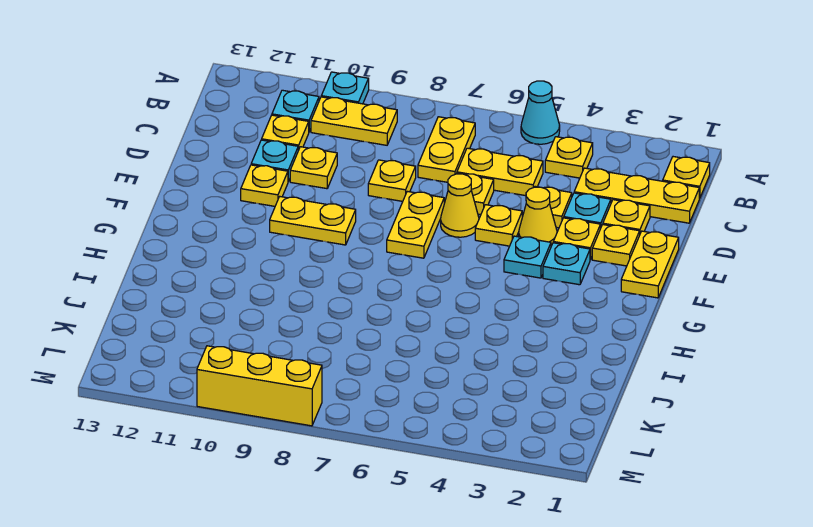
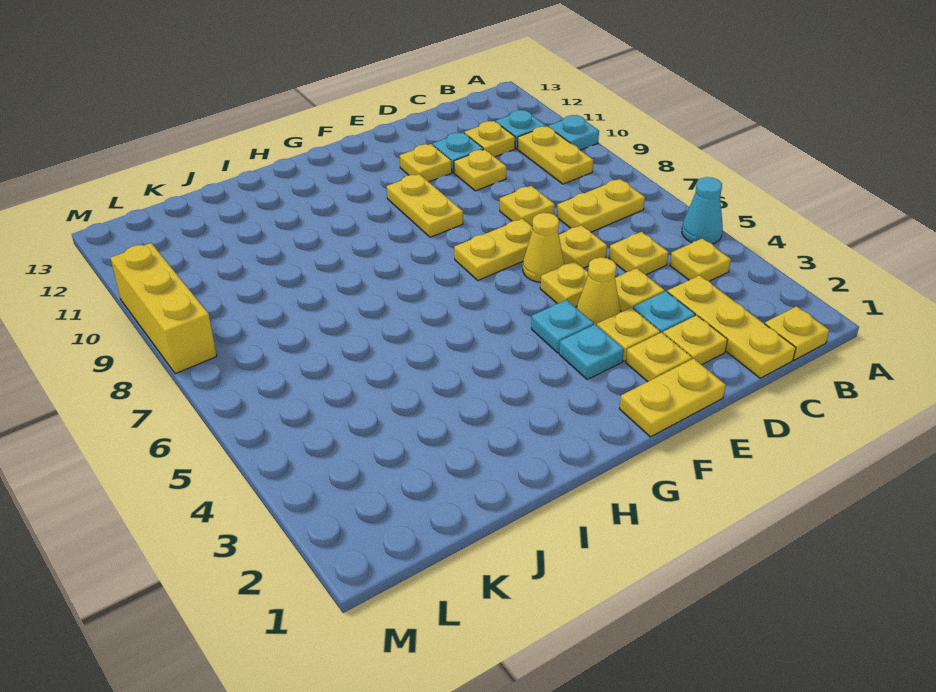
yellow plate C5:C6 level 1 -> yellow plate C5 level 1

